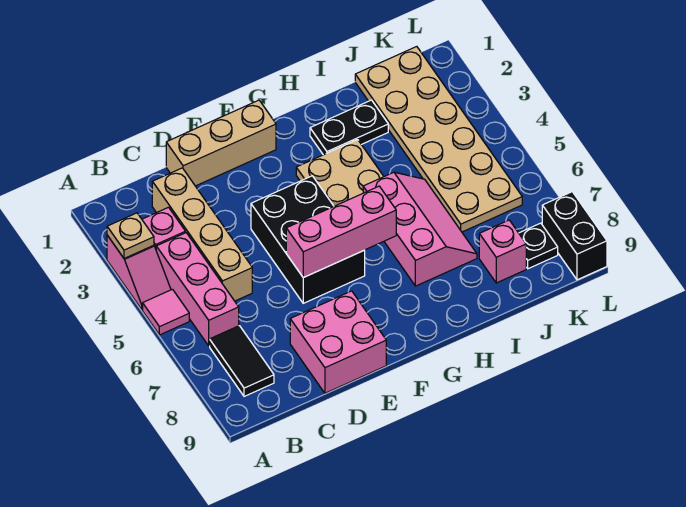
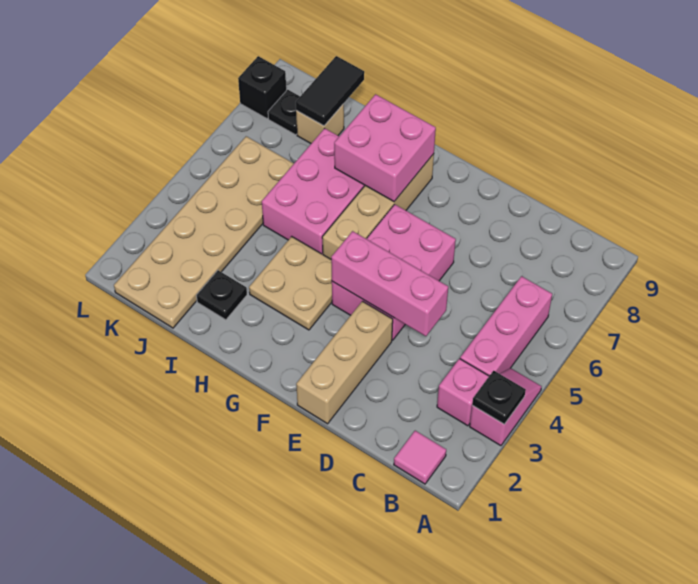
tan plate A3 level 2 -> black plate A3 level 2
pink tile A5 level 1 -> pink tile B1 level 1
black tile B7:B8 level 1 -> black tile J8:J9 level 2
tan brick C2:C5 level 1 -> tan brick G5:G8 level 1
tan brick D1:F1 level 1 -> tan brick E1:E3 level 1
pink brick D8:E9 level 1 -> pink brick G7:H8 level 2
black brick E4:F6 level 1 -> pink brick E4:F6 level 1
pink brick E6:G6 level 2 -> pink brick D4:F4 level 2
black plate H2:I2 level 1 -> black plate I2 level 1
pink slope H5:I7 level 1 top H -> pink brick H5:I7 level 1
pink brick J8 level 1 -> tan brick J8 level 1
black brick L8:L9 level 1 -> black brick L8 level 1

